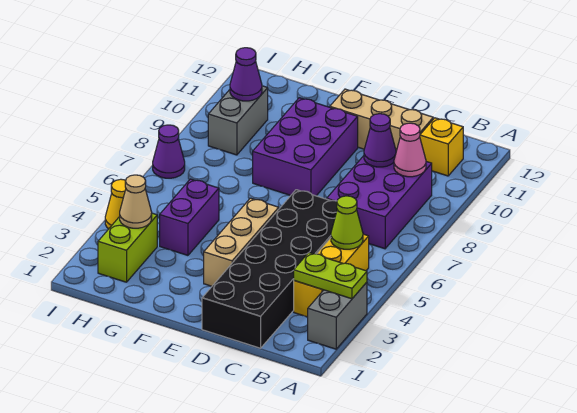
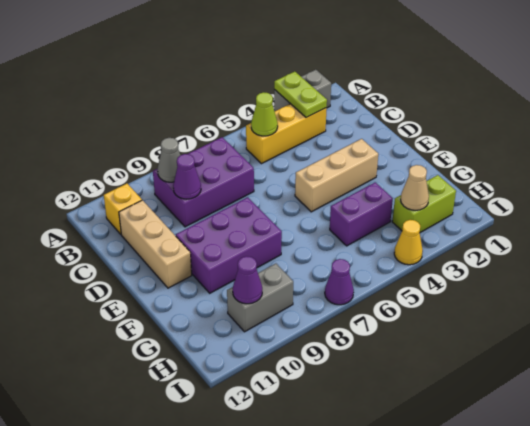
pink cone B9 level 2 -> grey cone B9 level 2
black brick C1:D6 level 1 -> none

